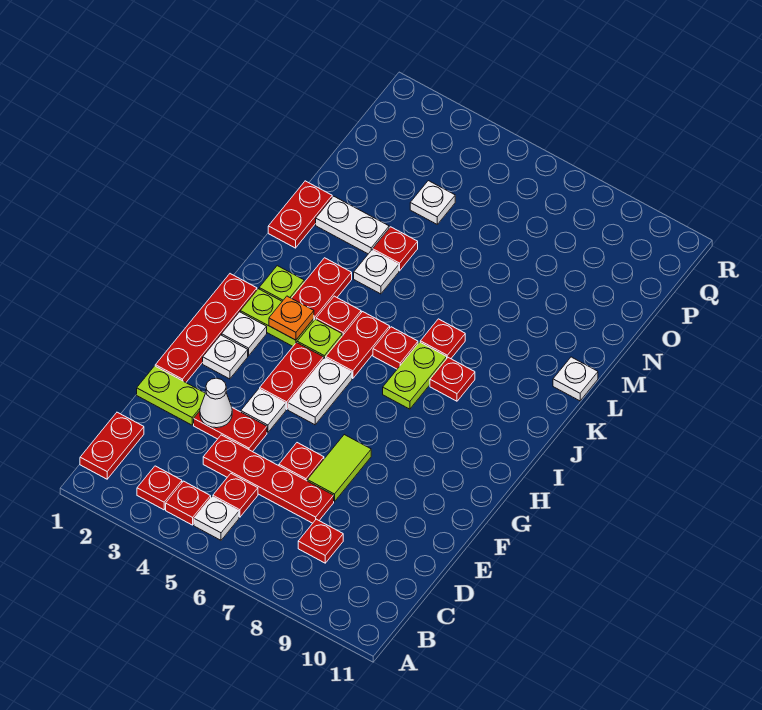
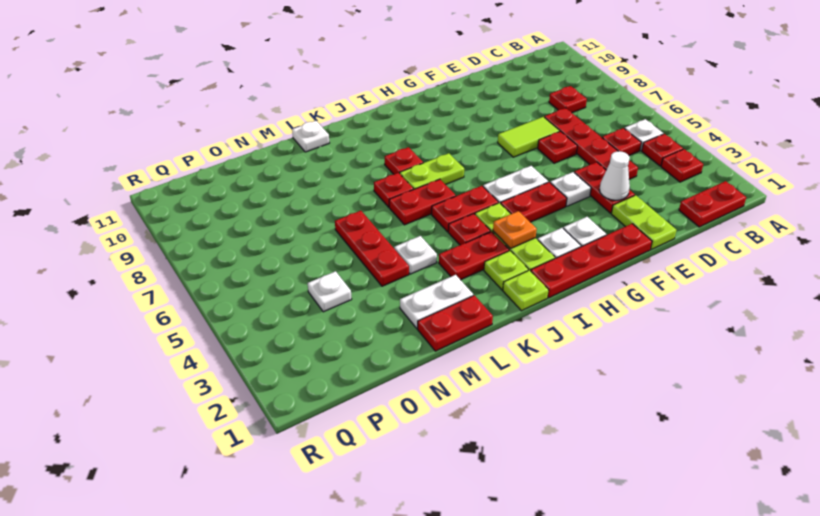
none -> lime plate J1 level 1
red plate J6 level 1 -> red plate J6:K6 level 1
white plate M2:M3 level 1 -> white plate L2:M2 level 1
red plate M4 level 1 -> red plate M4:M6 level 1

